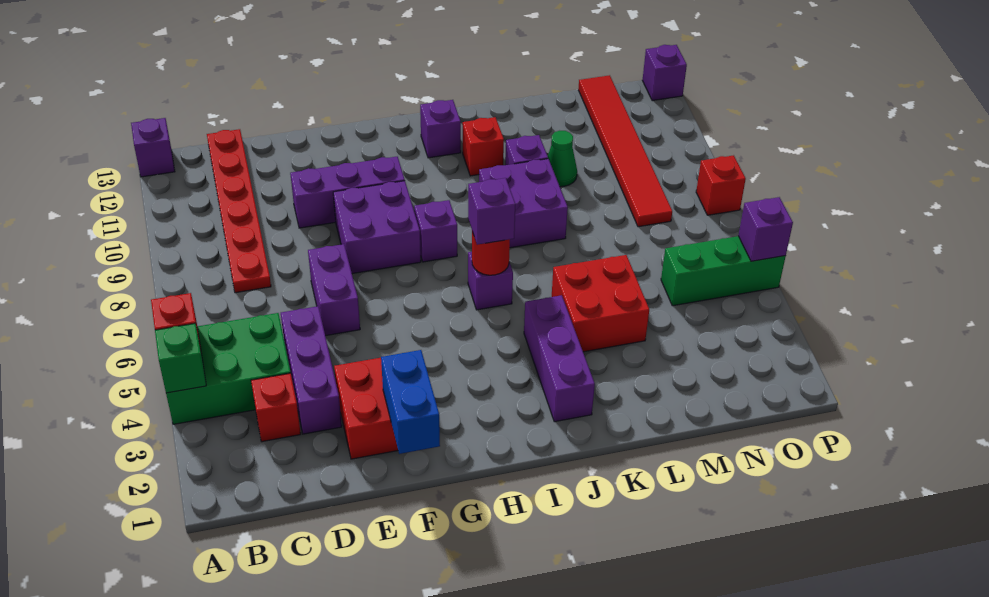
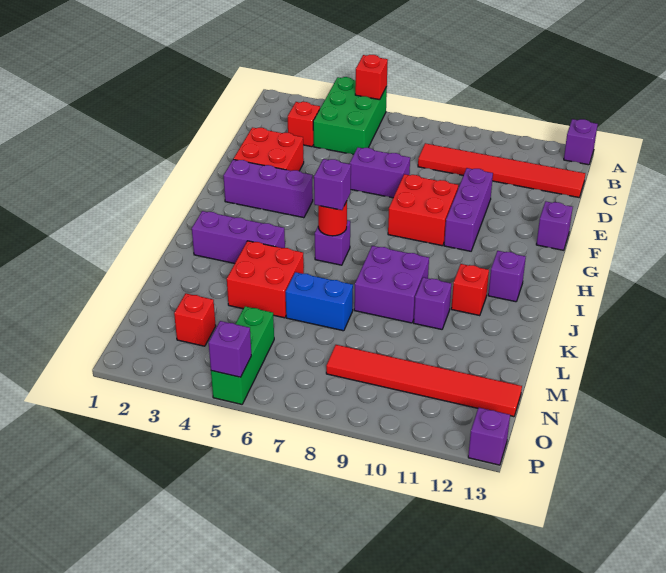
green brick A4 level 2 -> none
red plate C8:C13 level 1 -> red tile C8:C13 level 1
purple brick D3:D5 level 1 -> purple brick G2:G4 level 1
blue brick F1:F2 level 2 -> blue brick L6:L7 level 1
purple brick F8:G9 level 1 -> red brick F8:G9 level 1
purple brick H8 level 1 -> purple brick F13 level 1
green cone L10 level 1 -> none
red brick P8 level 1 -> red brick N3 level 1

